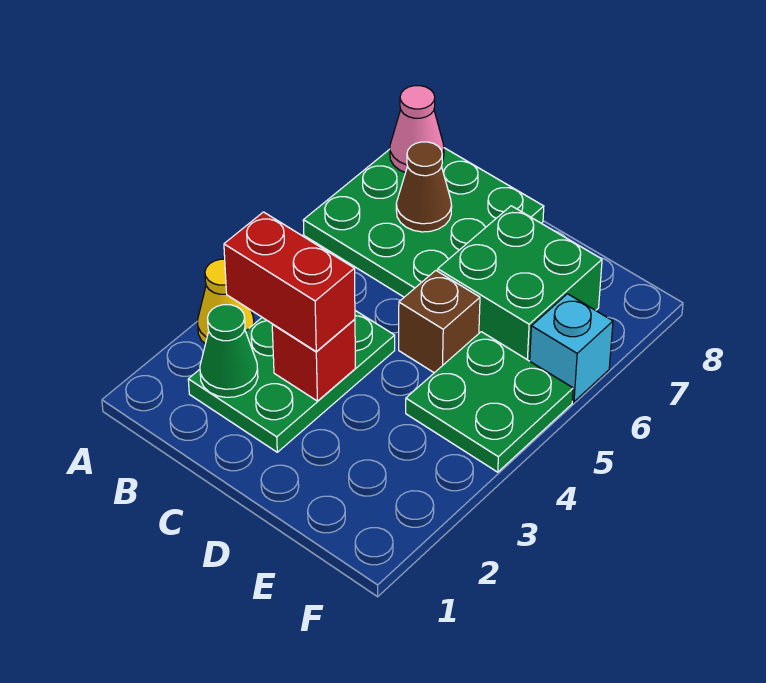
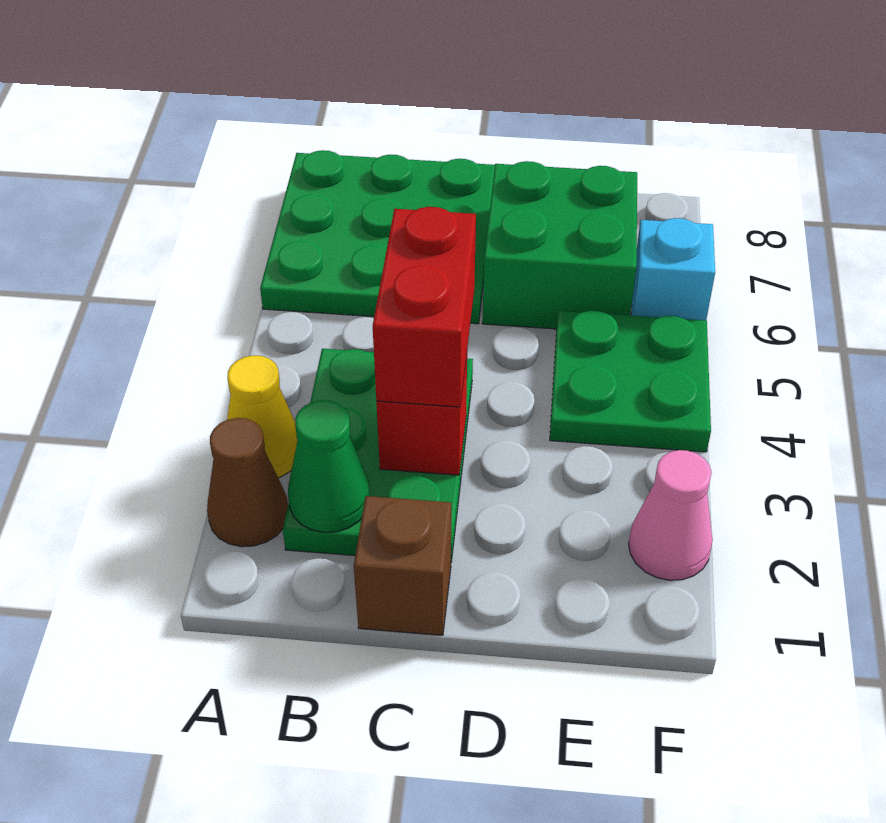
pink cone A8 level 2 -> pink cone F2 level 1
red brick B3:C3 level 3 -> red brick C3:C4 level 3
brown cone B7 level 2 -> brown cone A2 level 1
brown brick D5 level 1 -> brown brick C1 level 1

